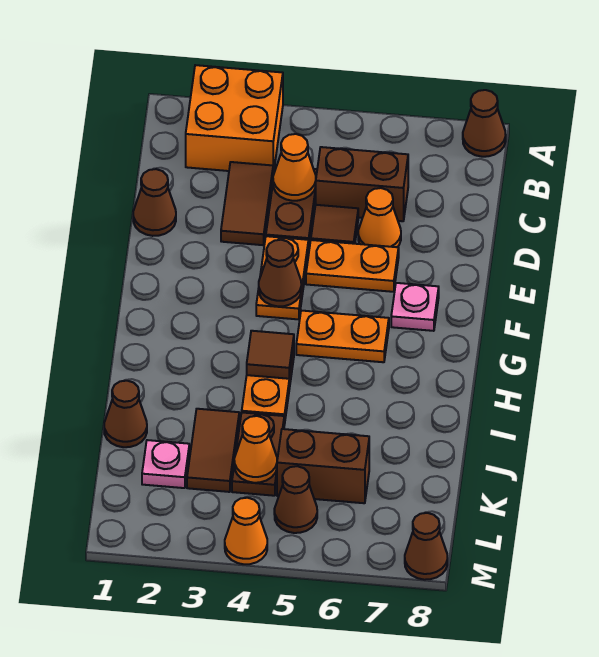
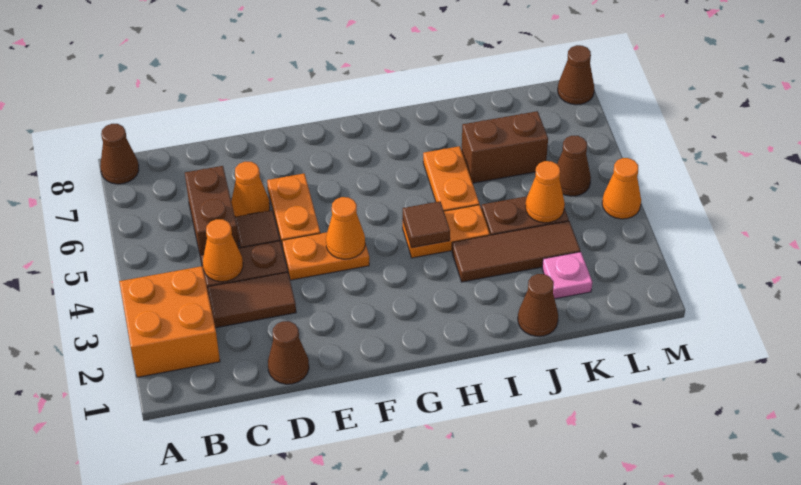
brown cone F4 level 2 -> orange cone F4 level 2
pink plate F7 level 1 -> none
orange plate G5:G6 level 1 -> orange plate I5:I6 level 1
brown tile J3:K3 level 1 -> brown tile I3:K3 level 1
brown brick K5:K6 level 1 -> brown brick J6:K6 level 1

